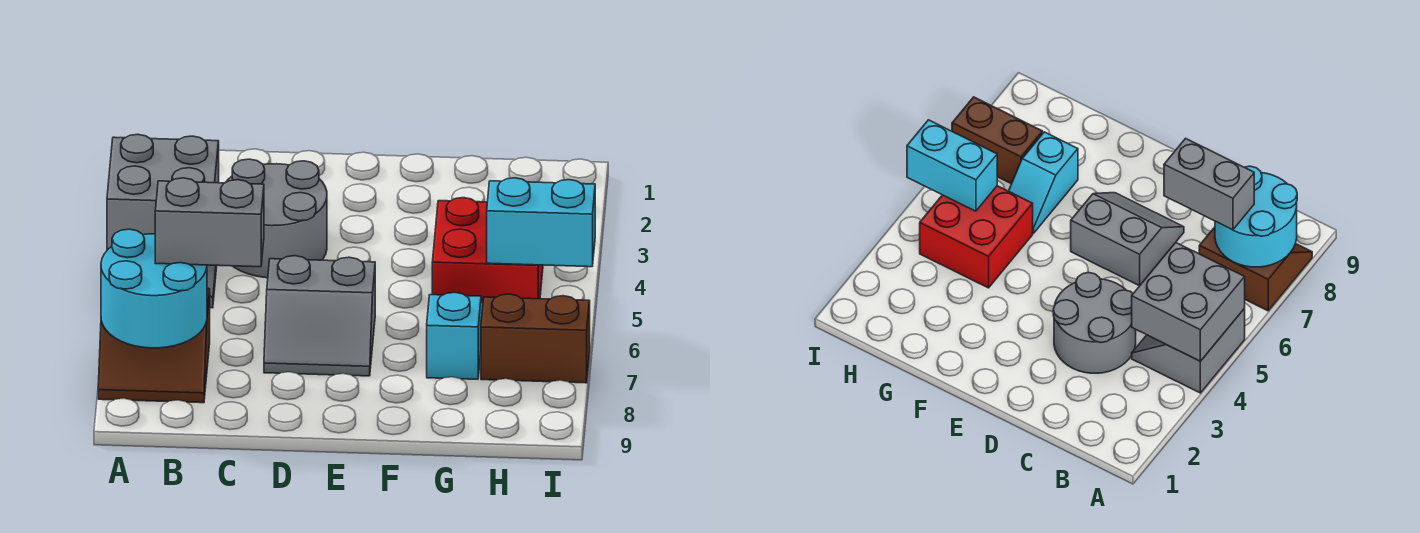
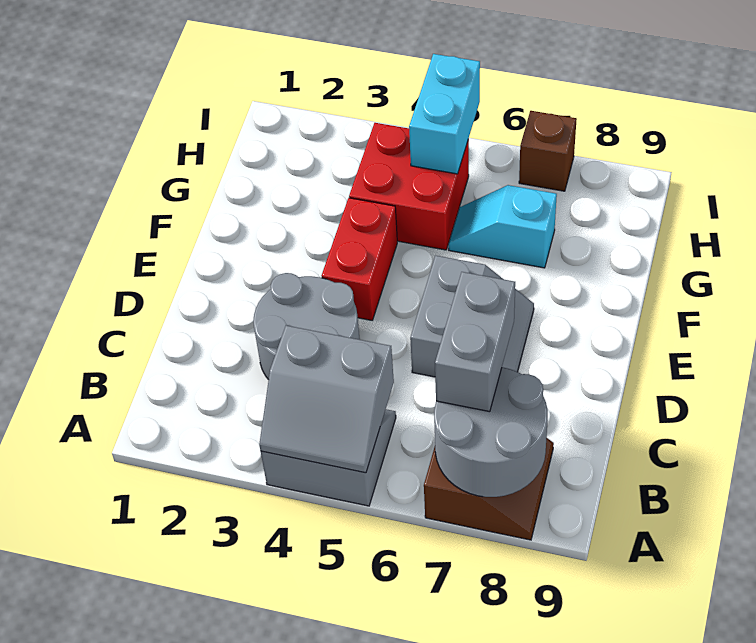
grey brick A4:B5 level 2 -> grey slope A4:B5 level 2 top B
cyan round brick A7:B8 level 2 -> grey round brick A7:B8 level 2
none -> red brick E4:F4 level 1
brown brick H7:I7 level 1 -> brown brick I7 level 1

